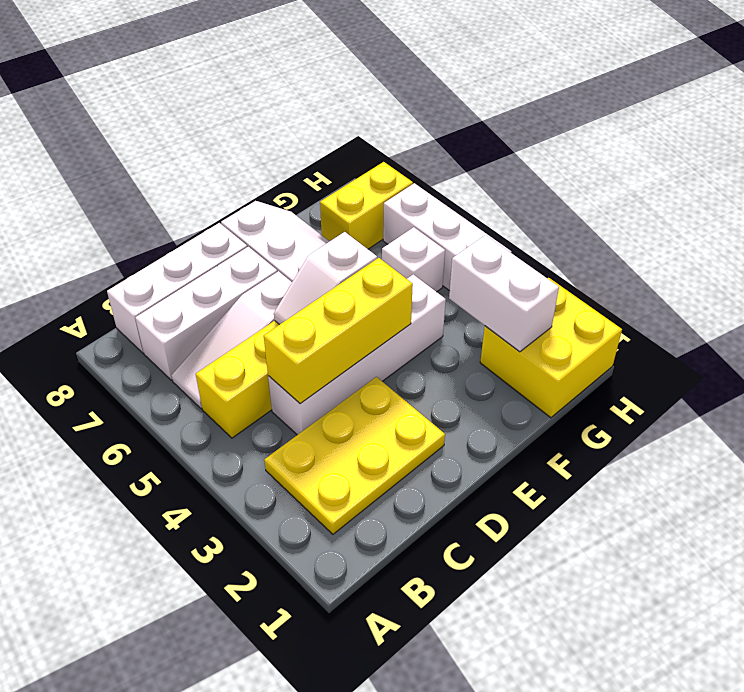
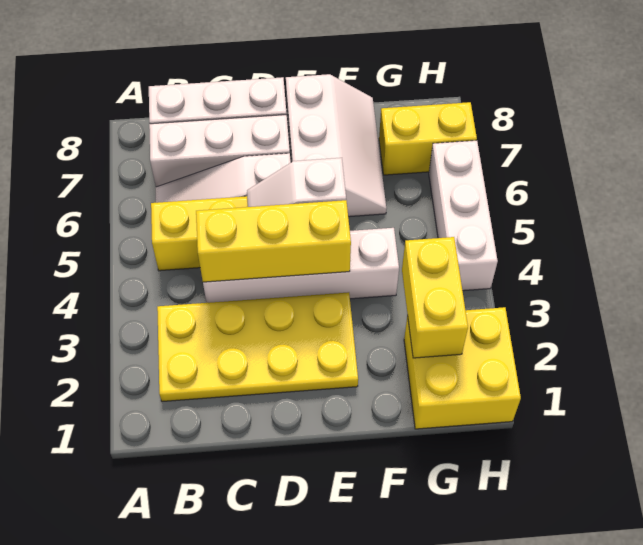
yellow plate B2:D3 level 1 -> yellow plate B2:E3 level 1
white brick G2:G3 level 2 -> yellow brick G2:G3 level 2
white brick G5 level 1 -> none

